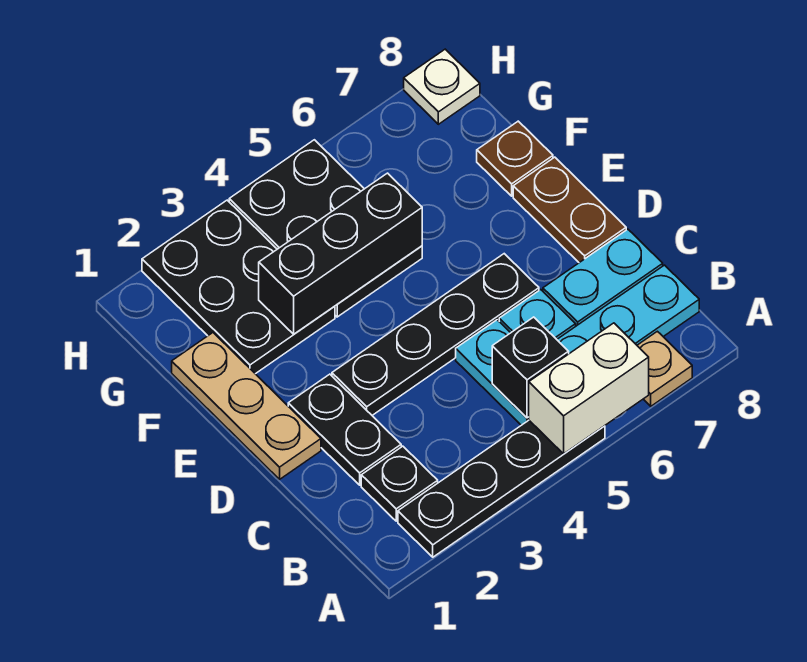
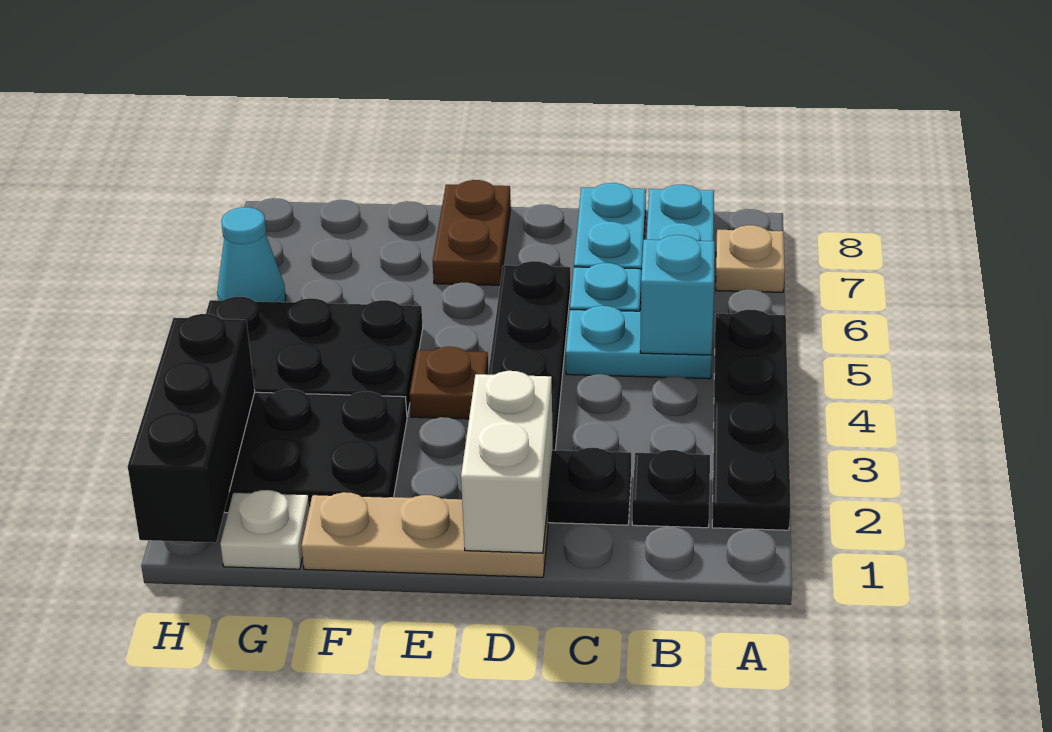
white brick A5:A6 level 2 -> white brick D1:D2 level 2
black brick B5 level 2 -> cyan brick B5 level 2
brown plate D8:E8 level 1 -> brown plate E7:E8 level 1
black brick F3:F5 level 2 -> black brick H1:H3 level 2
brown plate F8 level 1 -> brown plate E4 level 1
none -> cyan cone H6 level 1
white plate H8 level 1 -> white plate G1 level 1

